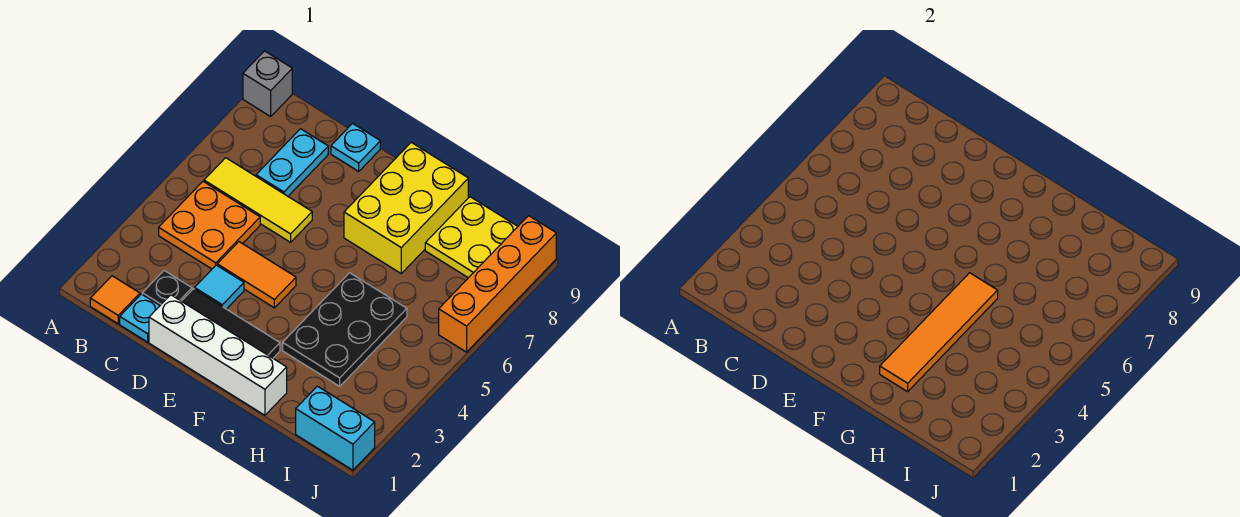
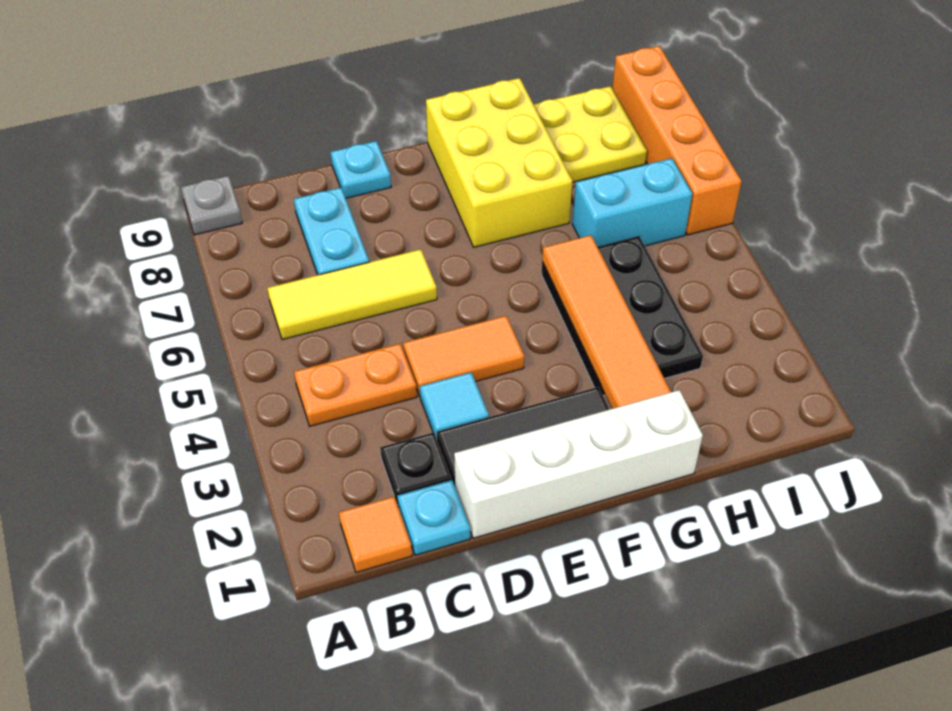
grey brick A9 level 1 -> grey plate A9 level 1
orange plate B4:C5 level 1 -> orange plate B4:C4 level 1
cyan brick I1:J1 level 1 -> cyan brick H6:I6 level 1

